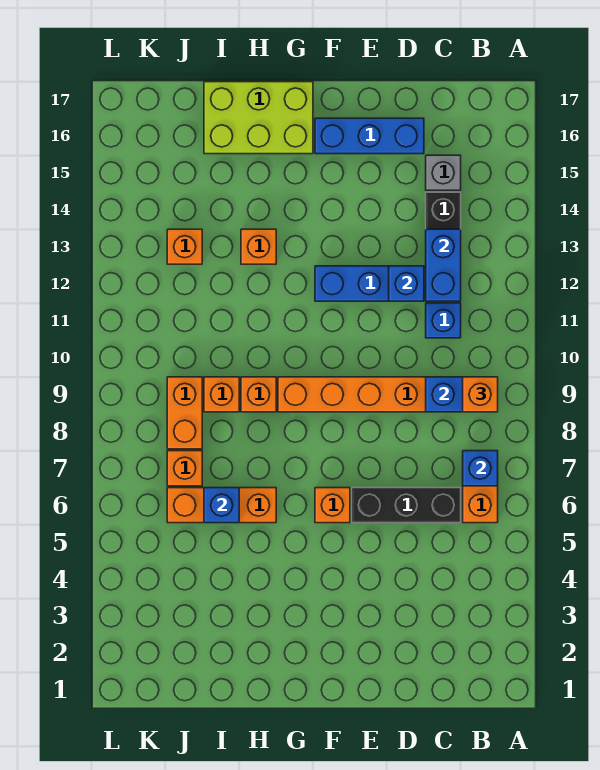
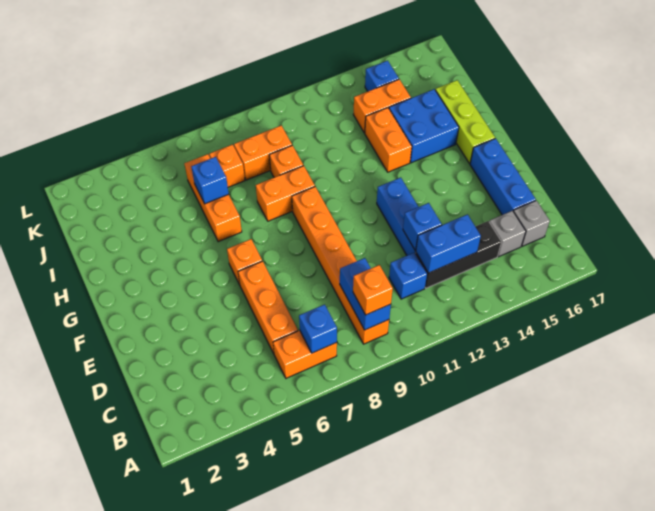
black brick C6:E6 level 1 -> orange brick C6:E6 level 1
none -> grey brick C16 level 1
lime brick G16:I17 level 1 -> lime brick G16:I16 level 1
orange brick H9 level 1 -> orange brick H8:H9 level 1
orange brick H13 level 1 -> orange brick H13:I13 level 1
none -> blue brick H14:I15 level 1
orange brick J13 level 1 -> orange brick J13:J14 level 1
none -> blue brick K14 level 1

